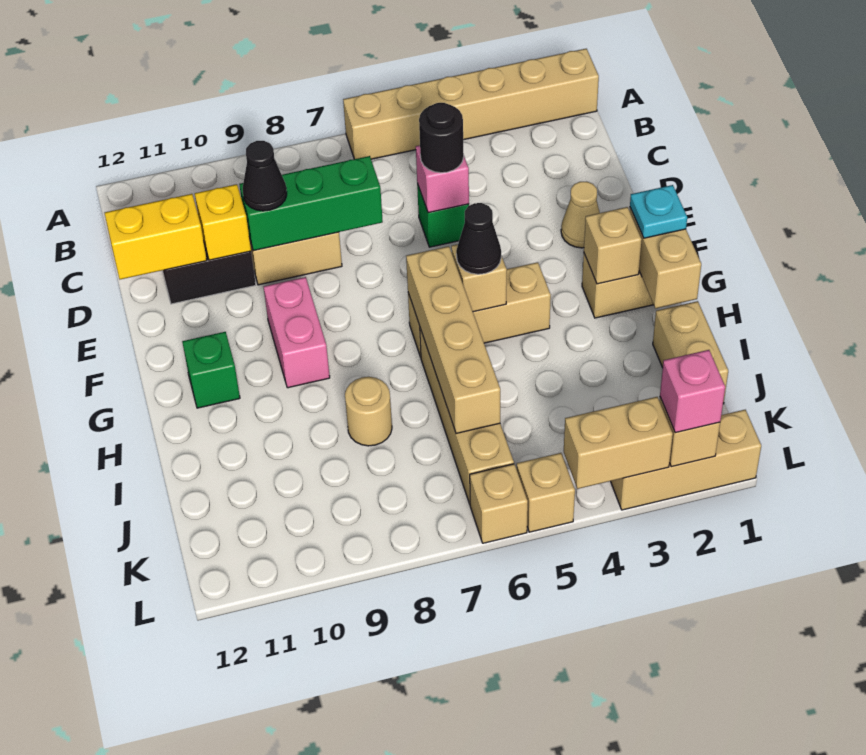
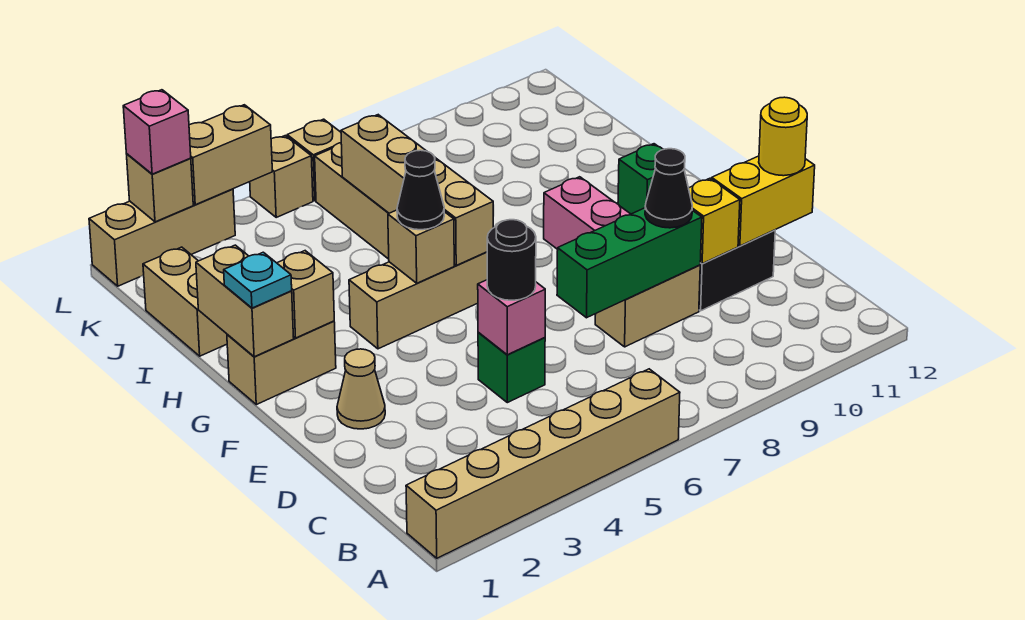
none -> yellow round brick D12 level 3
tan round brick I8 level 1 -> none

